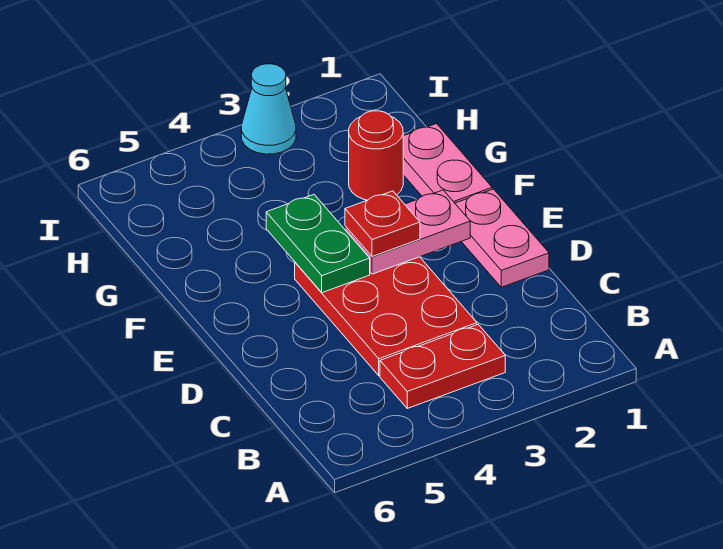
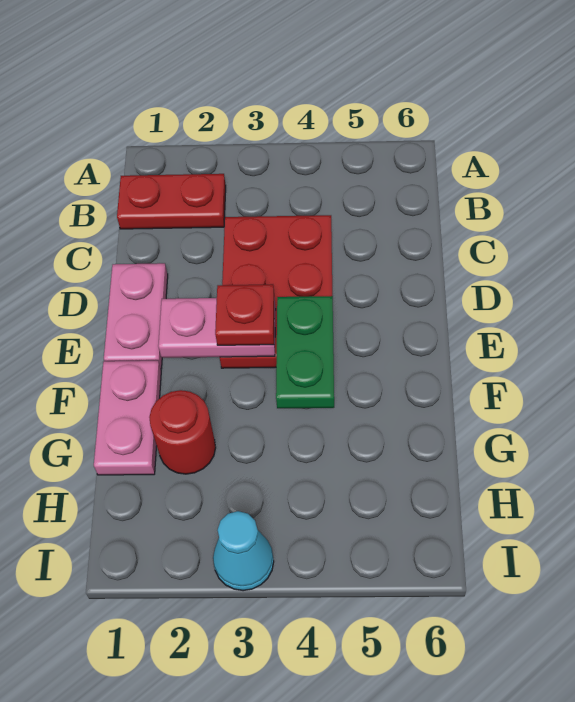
red plate B3:B4 level 1 -> red plate B1:B2 level 1

